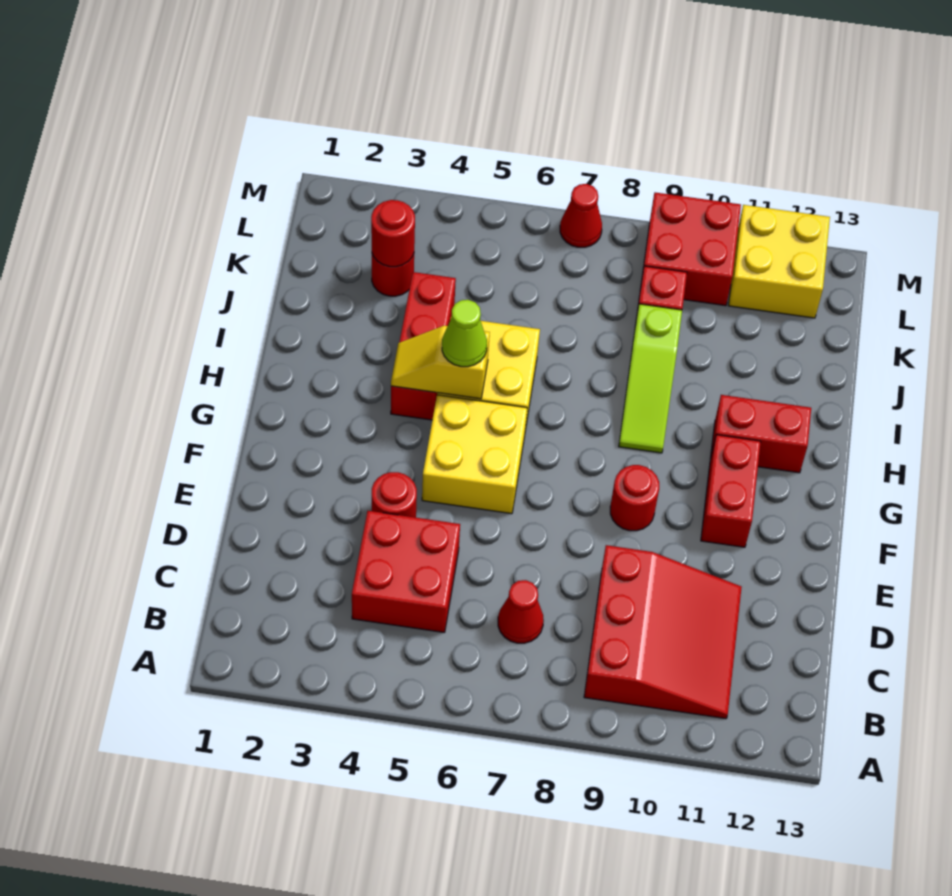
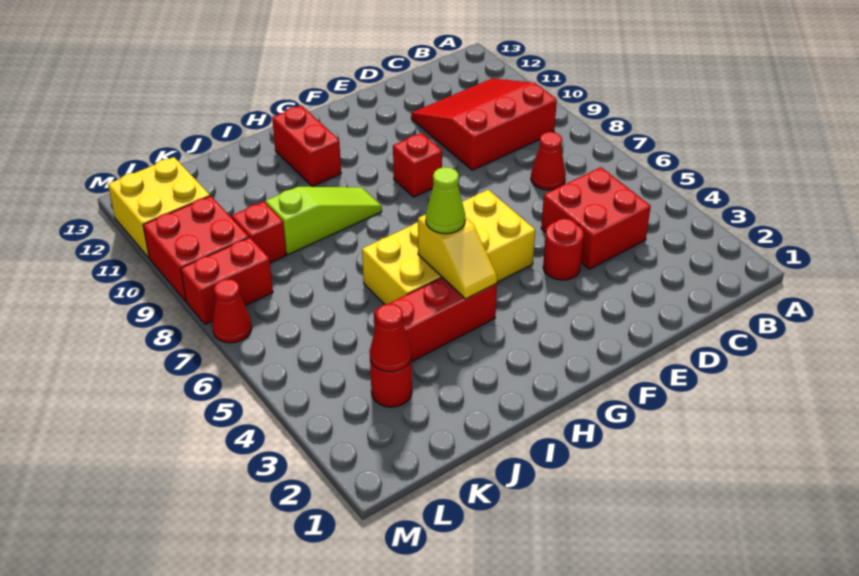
red round brick F9 level 1 -> red brick F9 level 1
red brick F11:G11 level 1 -> red brick L8:M8 level 1
red round brick K3 level 2 -> red cone K3 level 2

